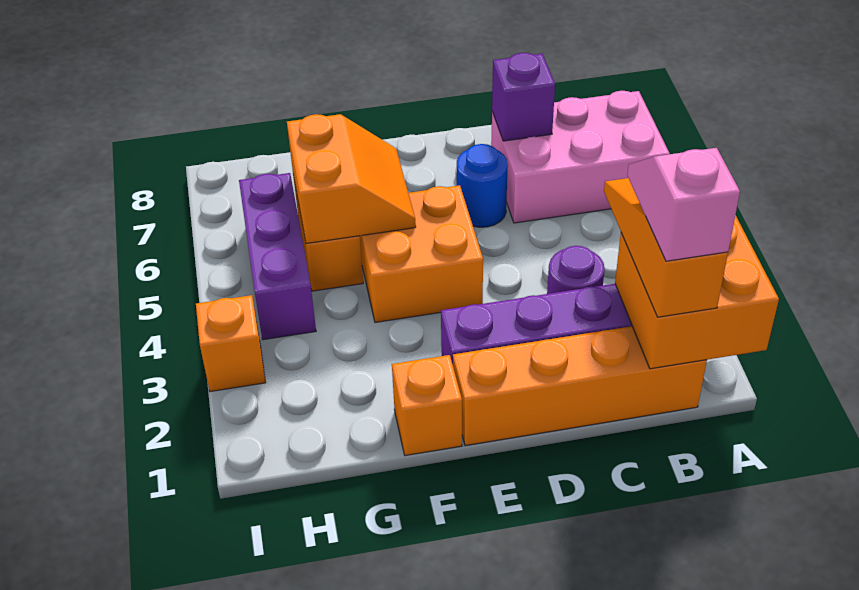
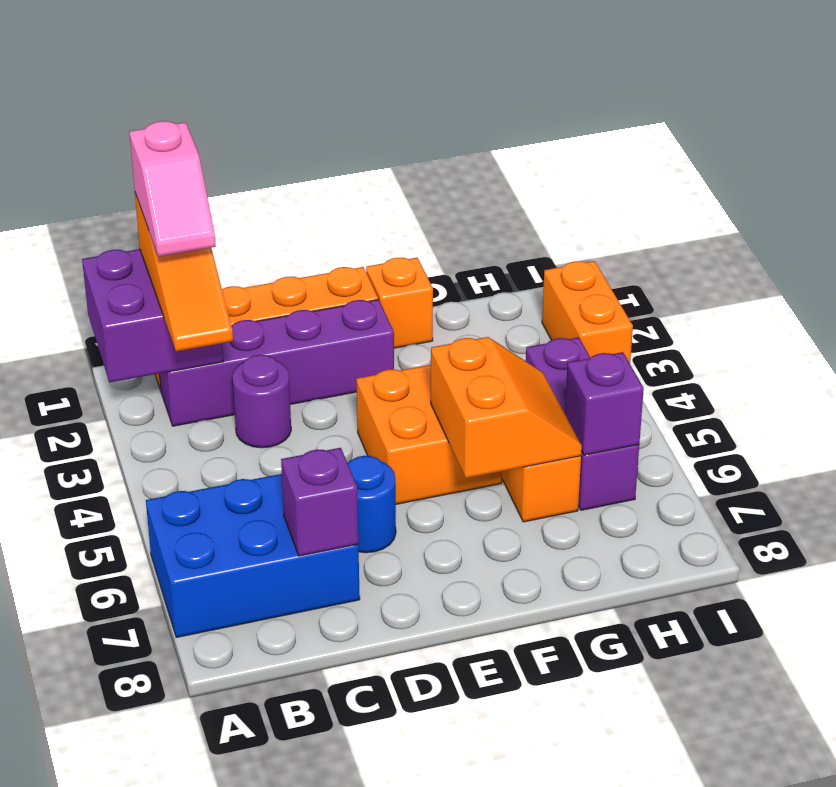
orange brick A1:B2 level 2 -> purple brick A1:B2 level 2
pink brick A6:C7 level 1 -> blue brick A6:C7 level 1
orange slope F5:G6 level 2 top G -> orange slope F5:G6 level 2 top F
none -> purple brick H6 level 2
orange brick I3 level 1 -> orange brick I2:I3 level 1

